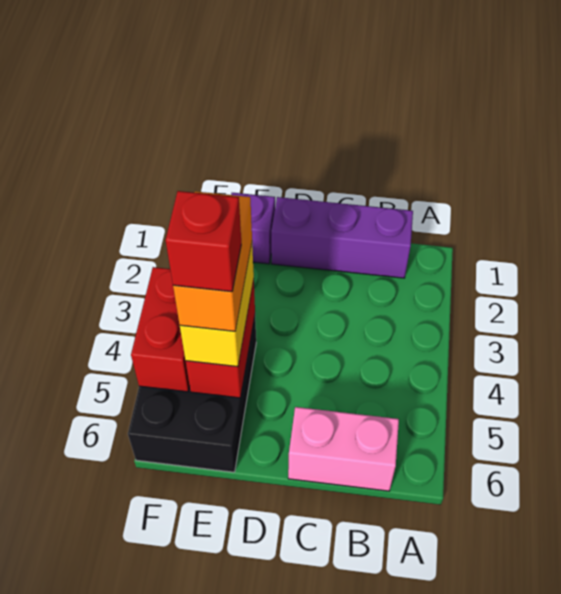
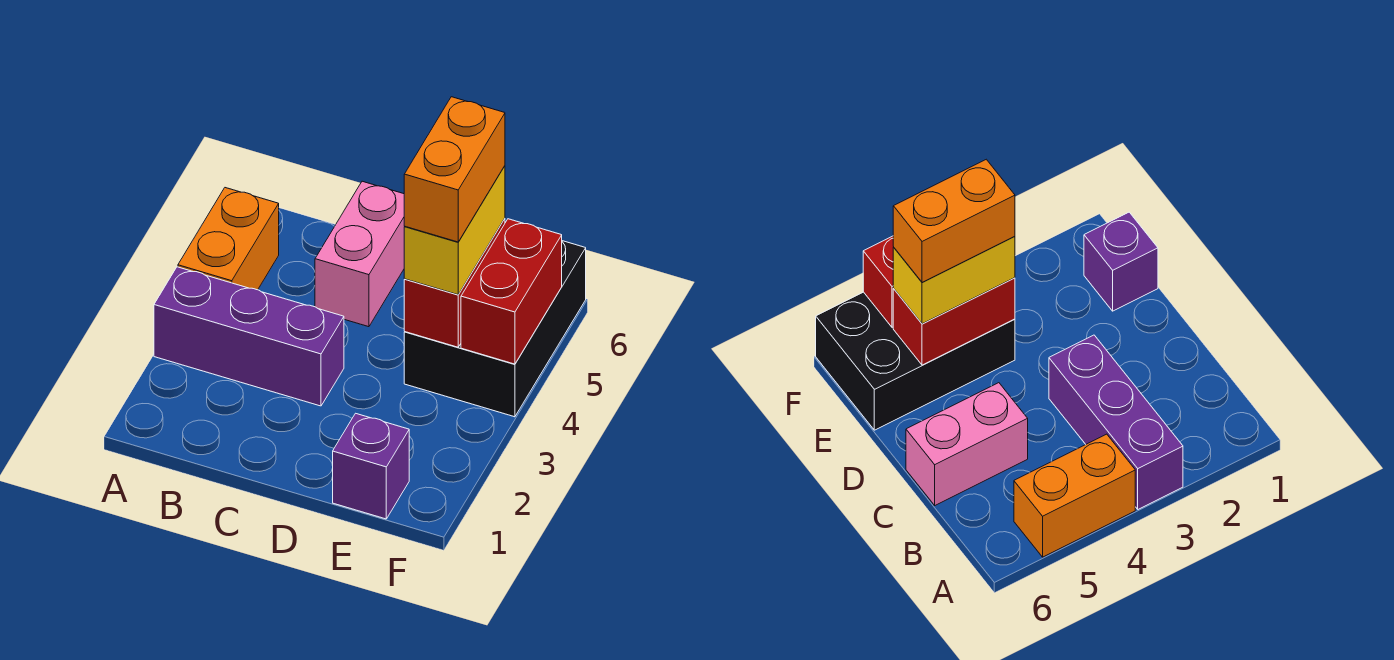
none -> orange brick A4:A5 level 1
purple brick B1:D1 level 1 -> purple brick A3:C3 level 1
pink brick B6:C6 level 1 -> pink brick C5:C6 level 1
red brick E5 level 5 -> none

